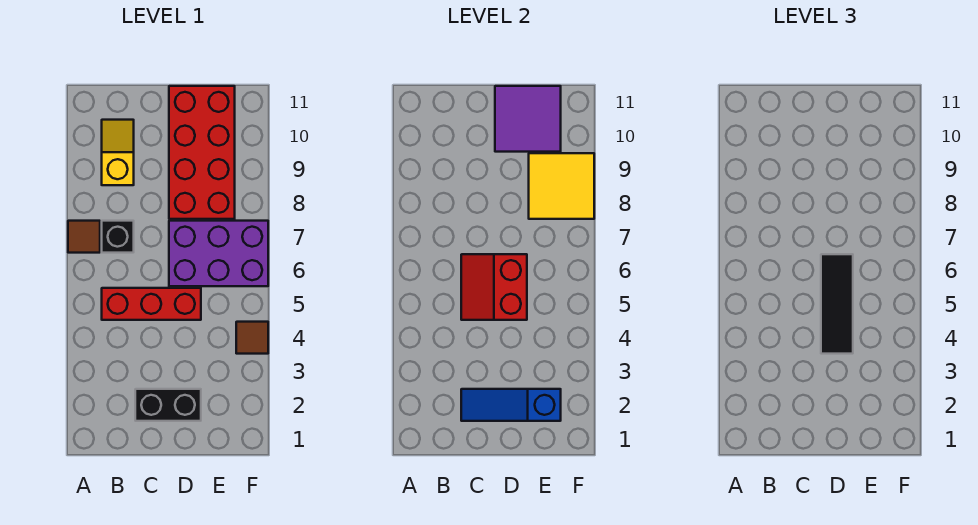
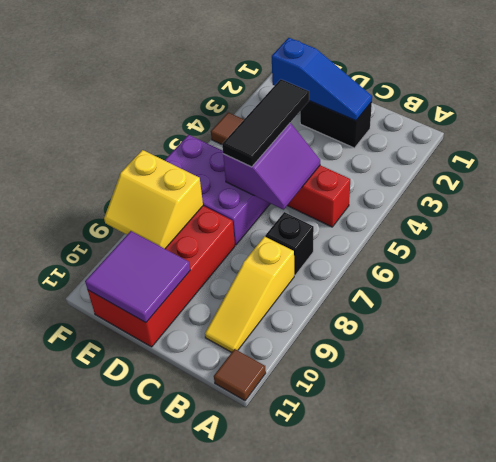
brown tile A7 level 1 -> brown tile A11 level 1
yellow slope B9:B10 level 1 top 9 -> yellow slope B8:B10 level 1 top 8
red slope C5:D6 level 2 top D -> purple slope C5:D6 level 2 top D
yellow tile E8:F9 level 2 -> yellow slope E8:F9 level 2 top 8

